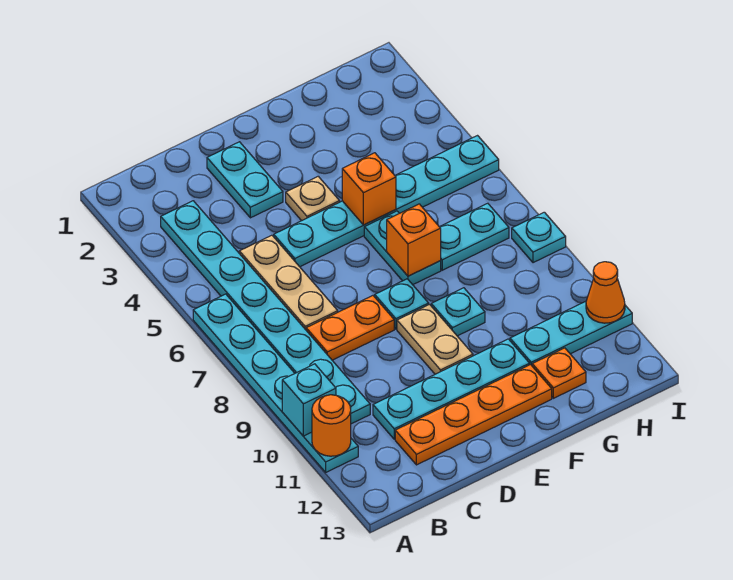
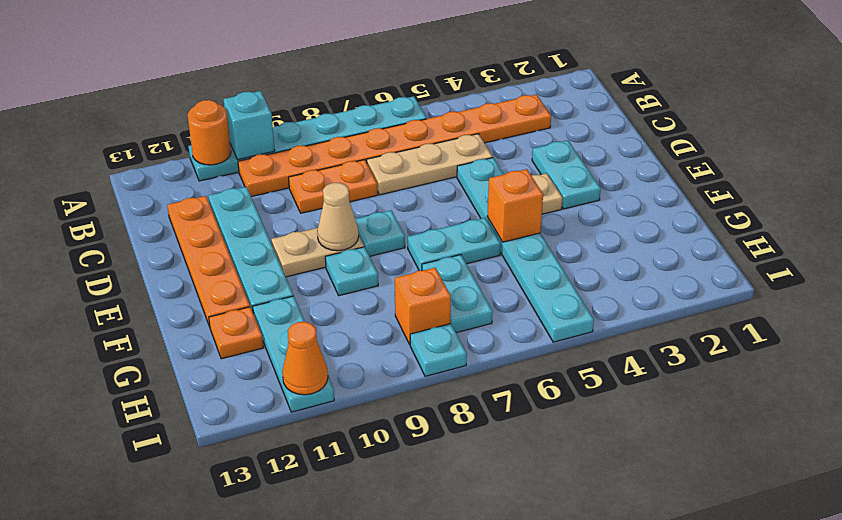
cyan plate B3:B10 level 1 -> orange plate B3:B10 level 1
orange plate C8:D8 level 1 -> orange plate C8:C9 level 1
cyan plate D2:D3 level 1 -> cyan plate D3:E3 level 1
none -> tan cone E9 level 2
orange brick F7 level 2 -> orange brick H8 level 1

